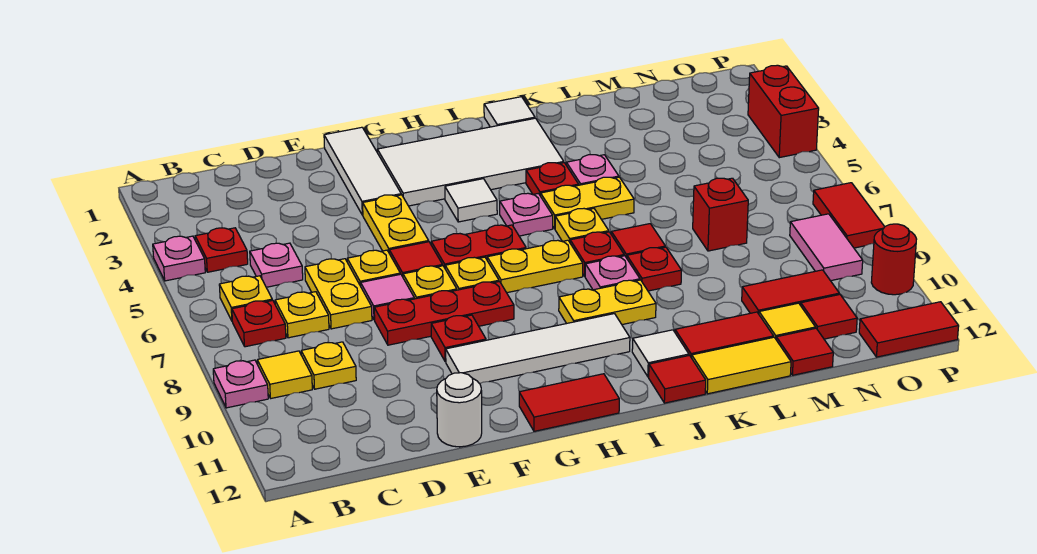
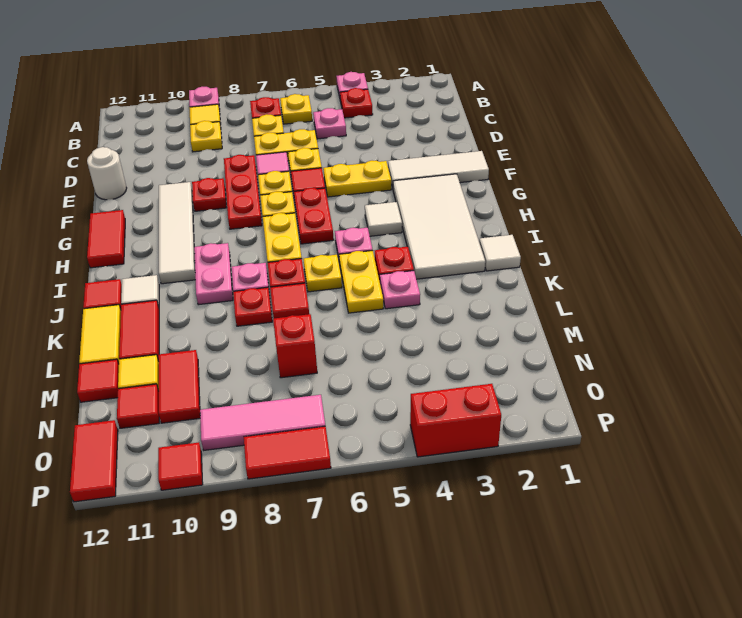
yellow plate I9:J9 level 1 -> pink plate I9:J9 level 1
pink tile O8:O9 level 1 -> pink tile O7:O9 level 1
red round brick P10 level 1 -> red tile P10 level 1

